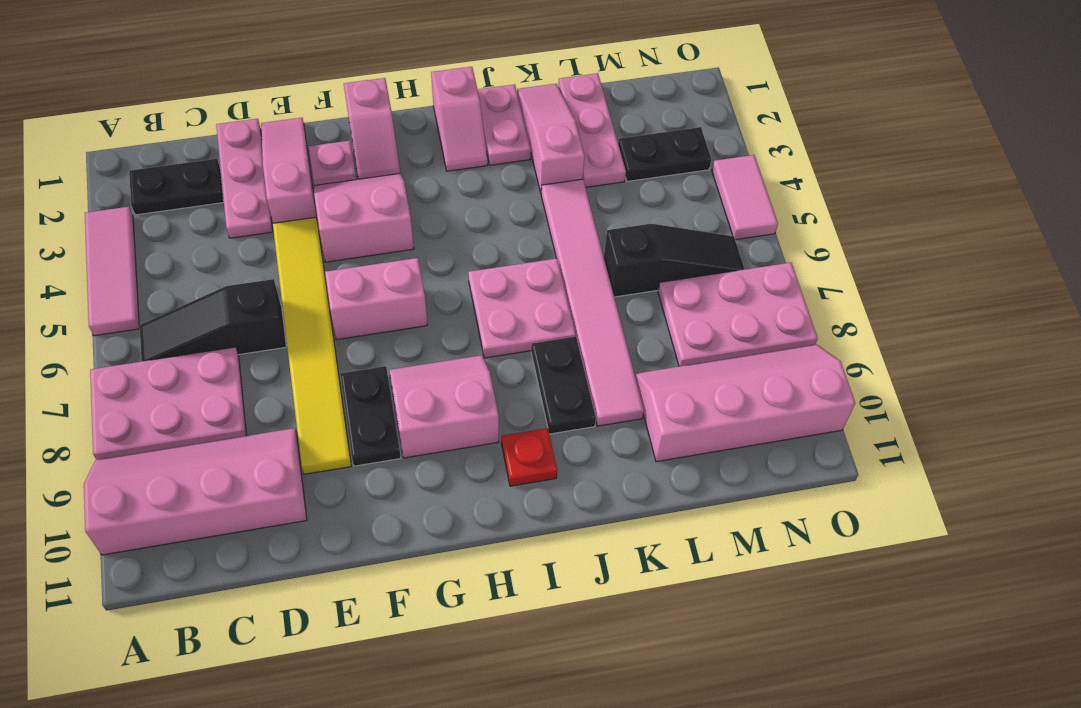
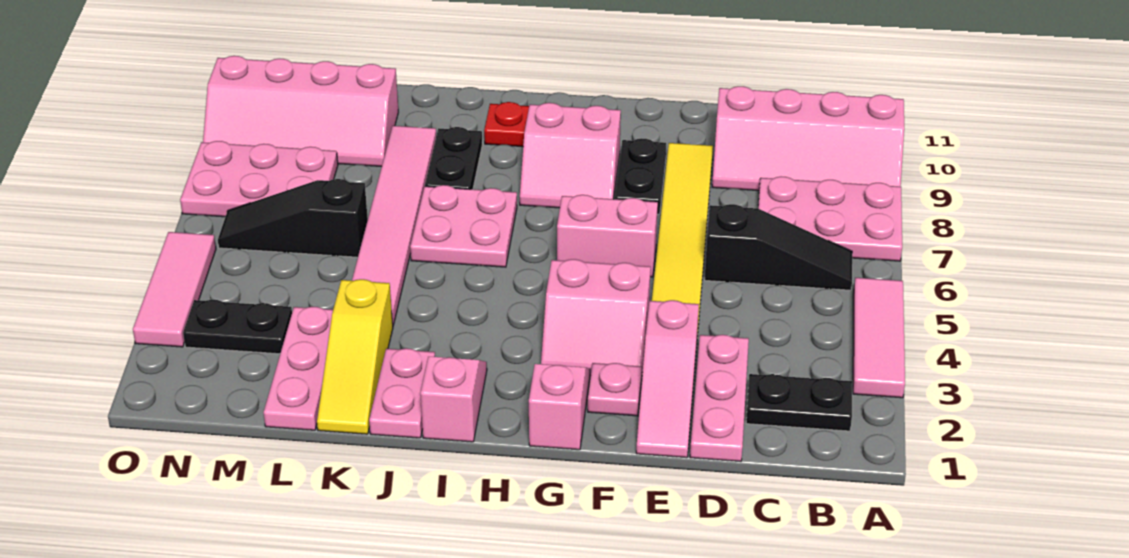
pink slope K1:K3 level 1 top 3 -> yellow slope K1:K3 level 1 top 3
pink tile O4:O5 level 1 -> pink tile O3:O5 level 1

